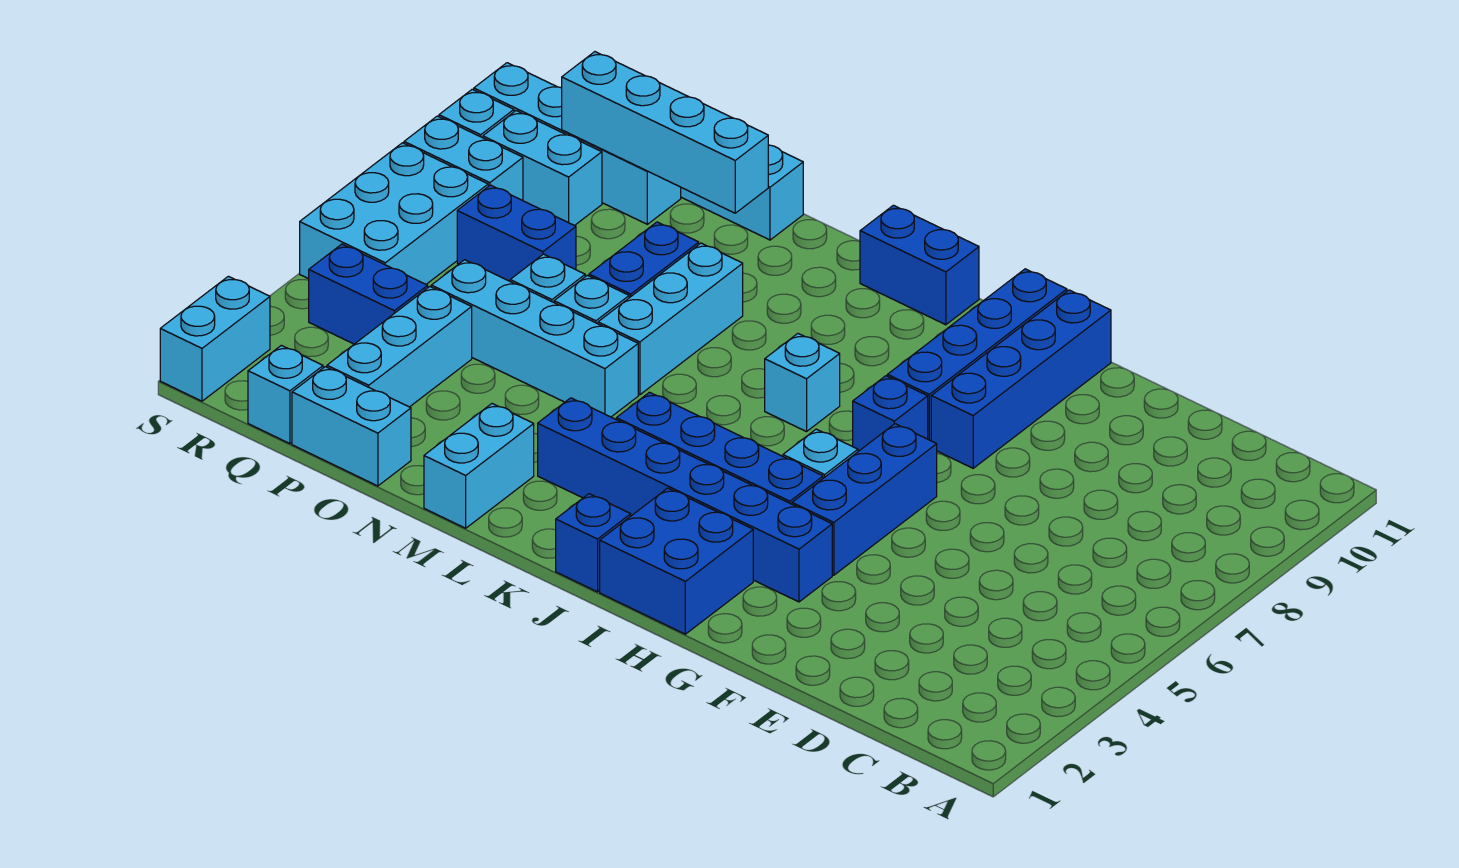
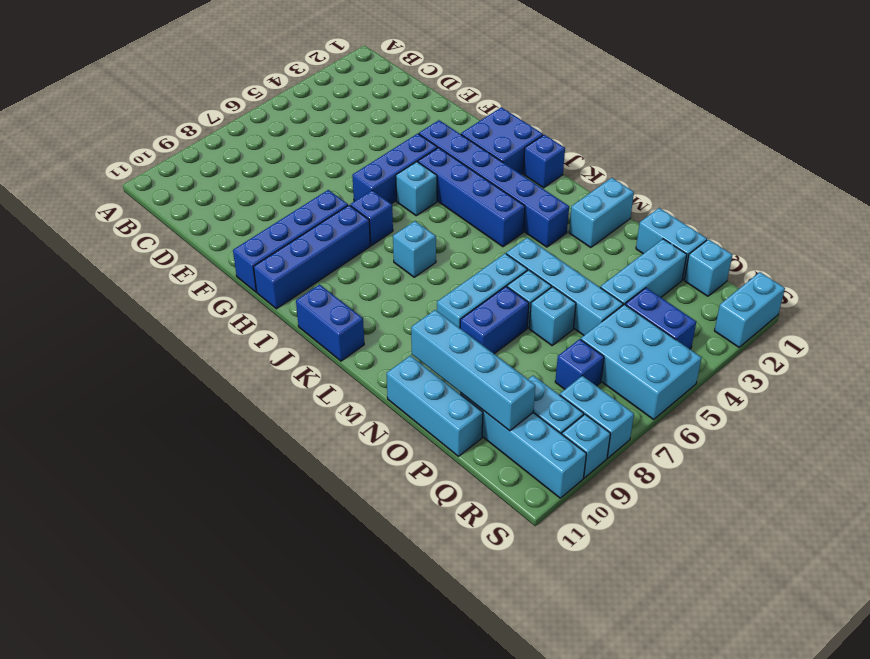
blue brick P7:Q7 level 1 -> blue brick Q7 level 1
cyan brick R5:S7 level 1 -> cyan brick Q5:S6 level 1

